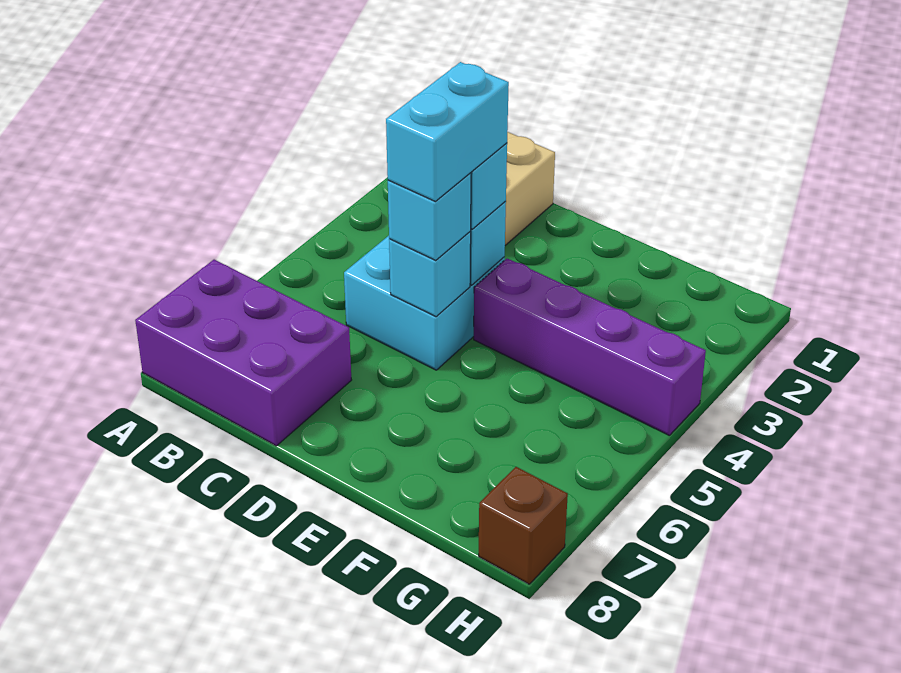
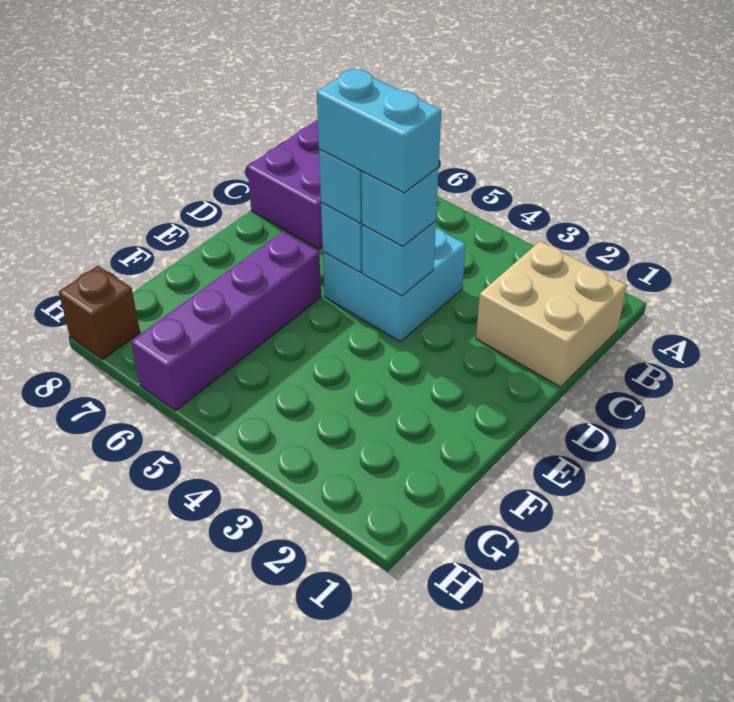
purple brick E4:H4 level 1 -> purple brick E6:H6 level 1

